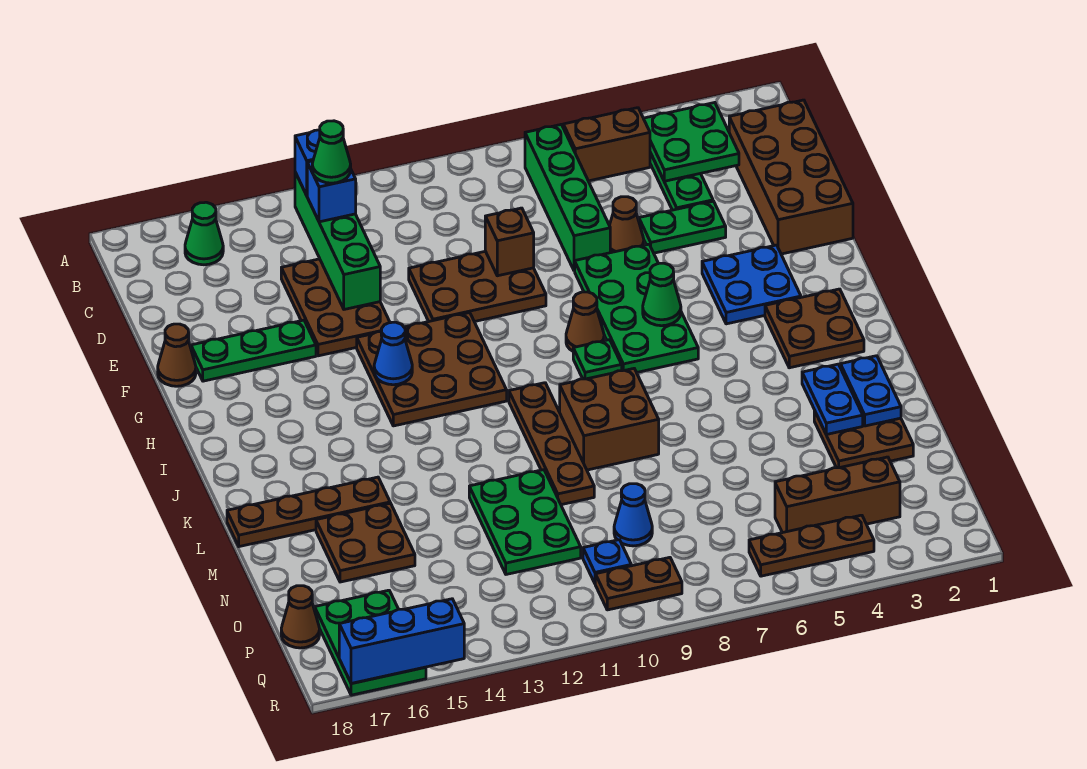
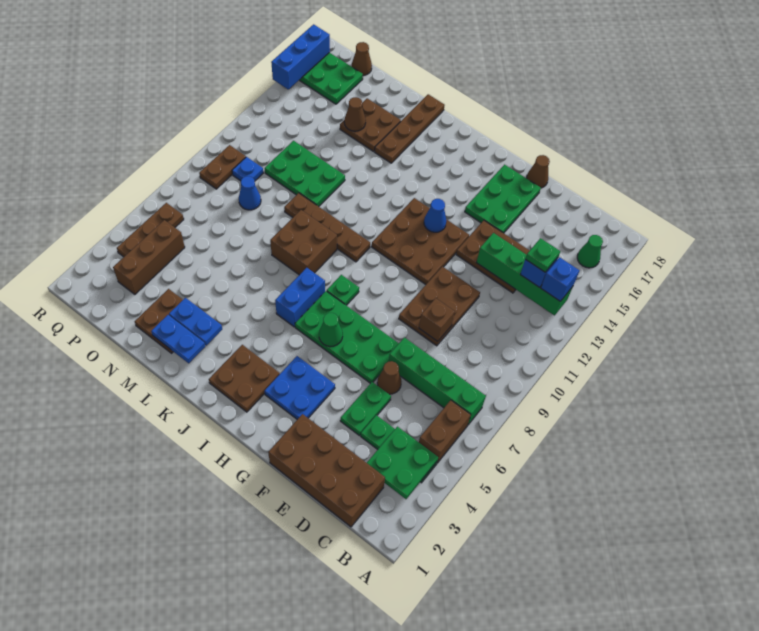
green cone C13 level 4 -> green plate C13 level 4
green plate F15:F17 level 1 -> green plate F15:G17 level 1
brown cone H8 level 1 -> brown cone N15 level 2
none -> blue brick J6:J7 level 1

